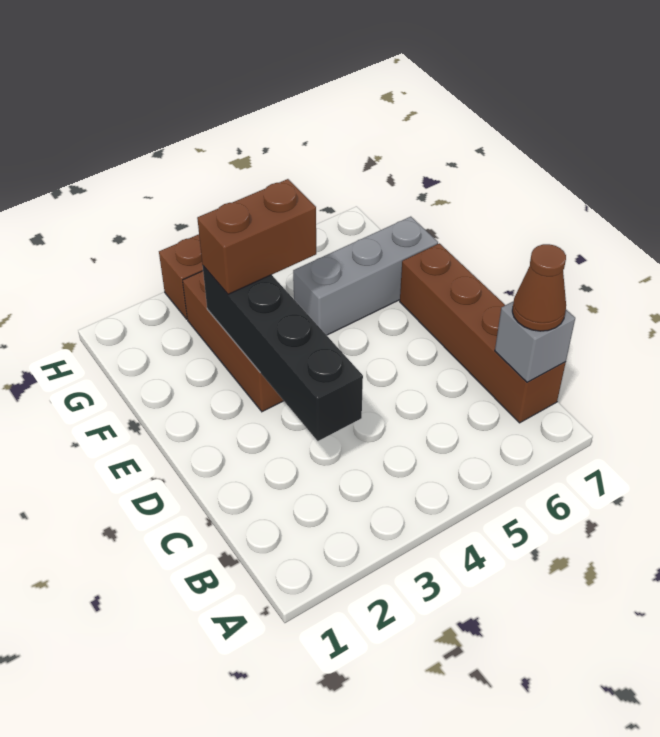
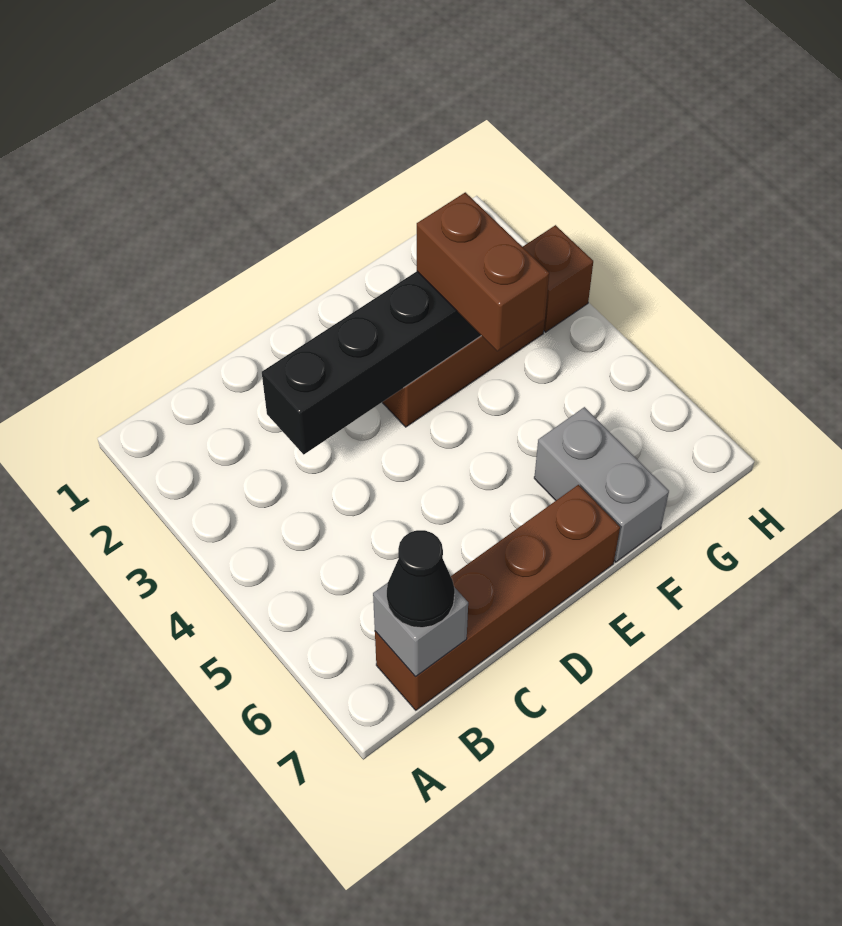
brown cone B7 level 3 -> black cone B7 level 3
grey brick F5:F7 level 1 -> grey brick F6:F7 level 1

